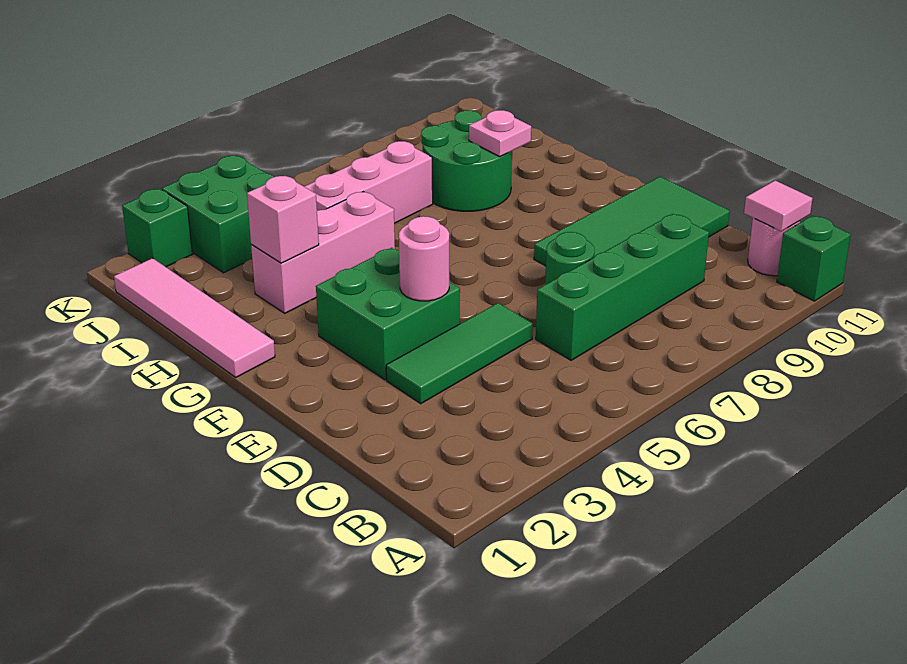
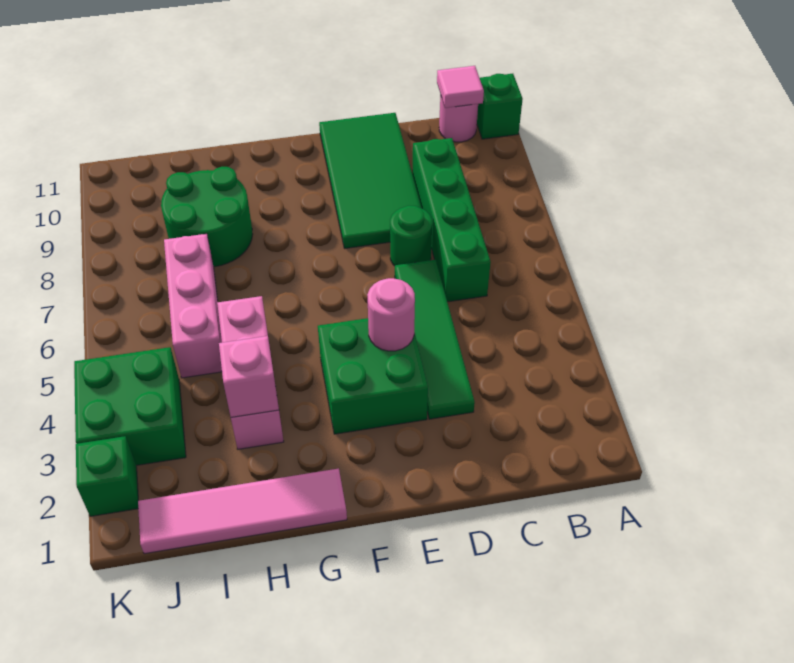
green tile D3:D5 level 1 -> green tile D3:D6 level 1
pink plate H9 level 2 -> none

